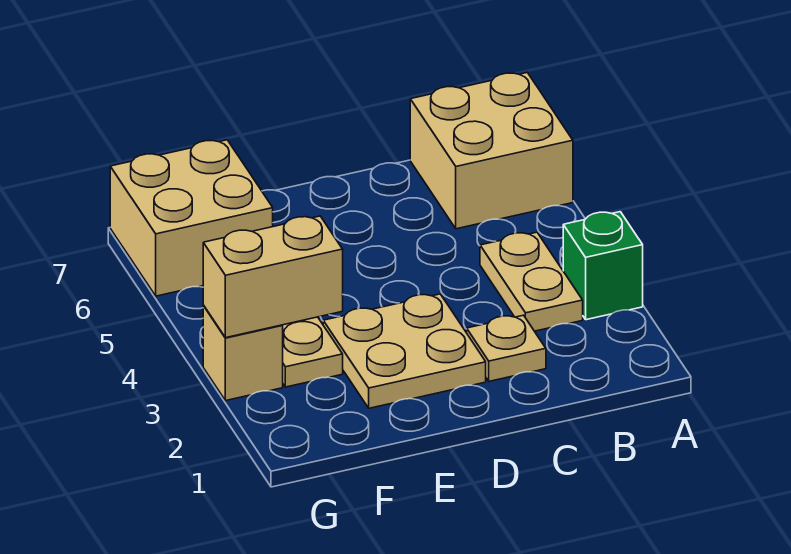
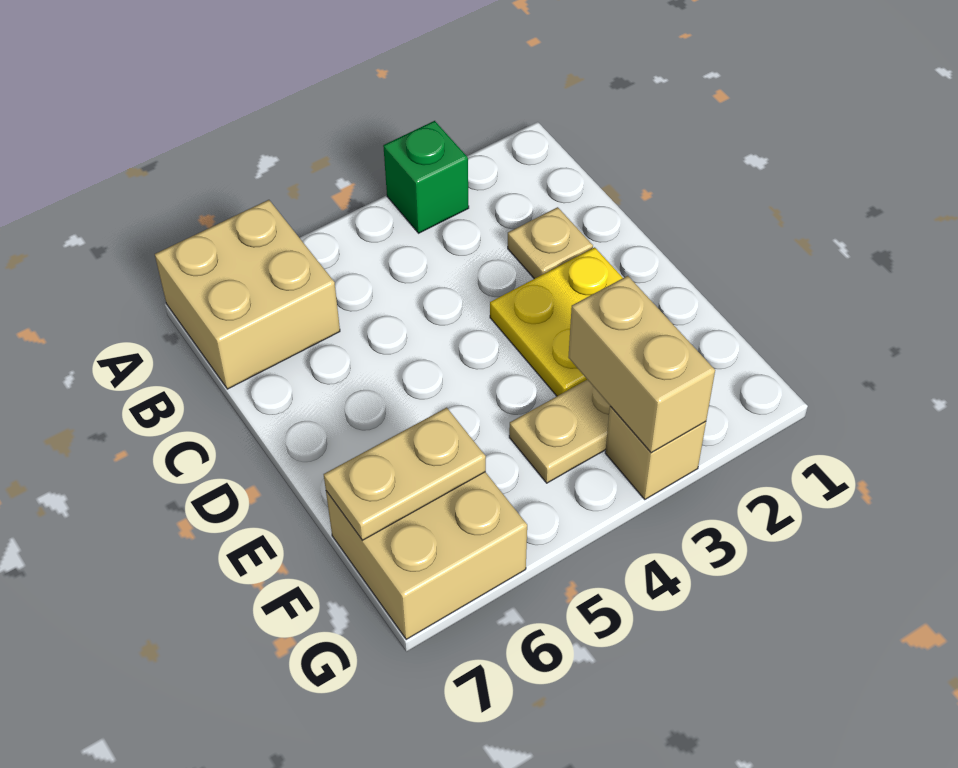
tan plate B3:B4 level 1 -> tan plate F6:F7 level 2
tan plate D2:E3 level 1 -> yellow plate D2:E3 level 1

